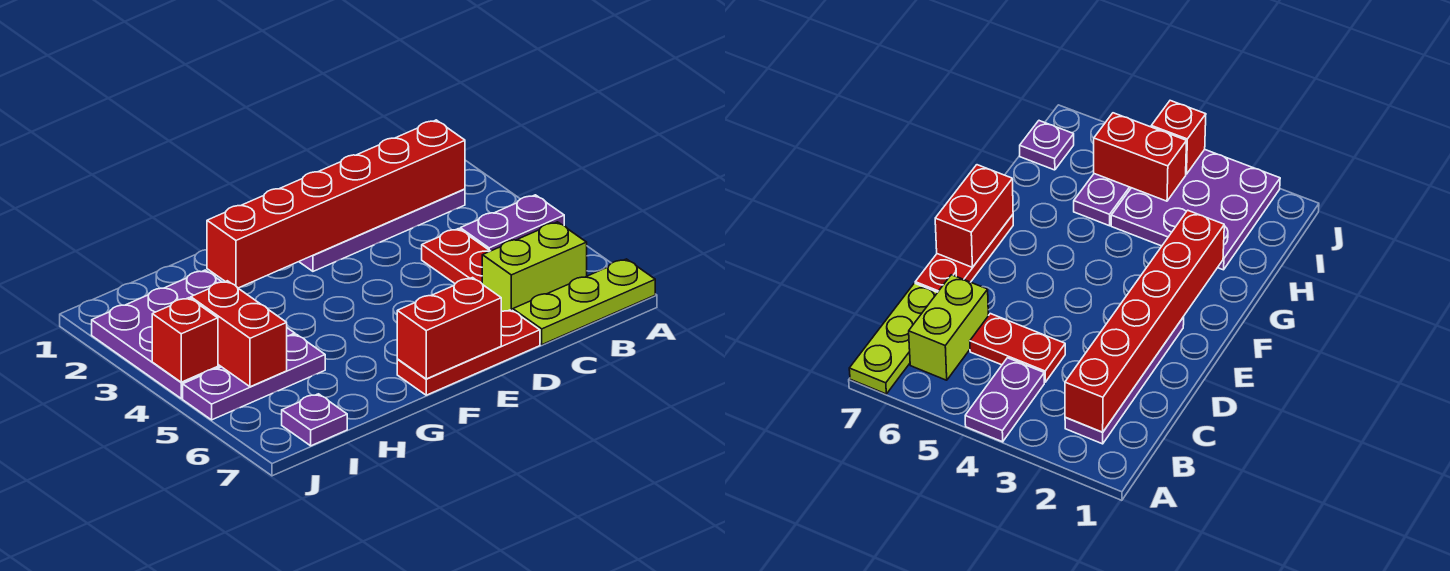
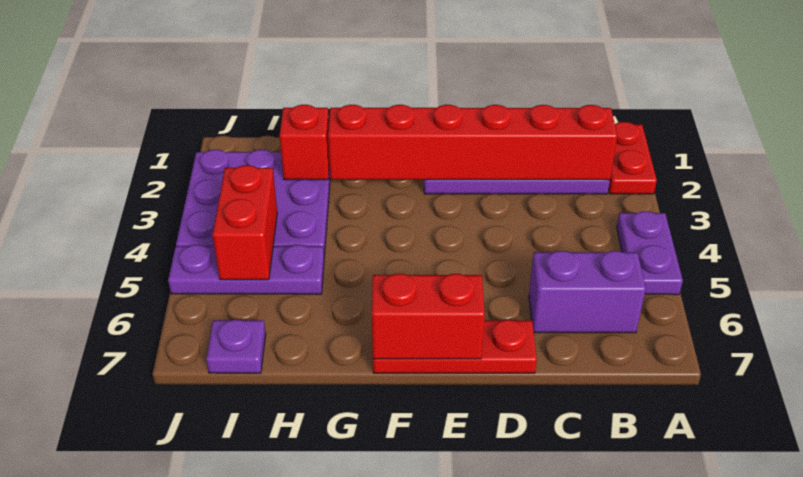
purple plate A4:B4 level 1 -> purple plate A4:A5 level 1
lime plate A7:C7 level 1 -> none
lime brick B6:C6 level 1 -> purple brick B6:C6 level 1
red plate C4:C5 level 1 -> red plate A1:A2 level 1
red brick J4 level 2 -> red brick H2 level 2

